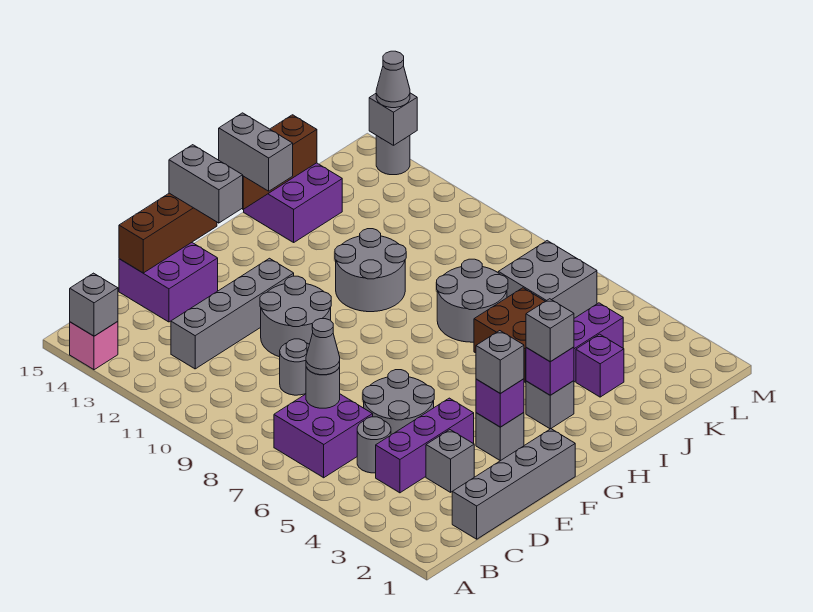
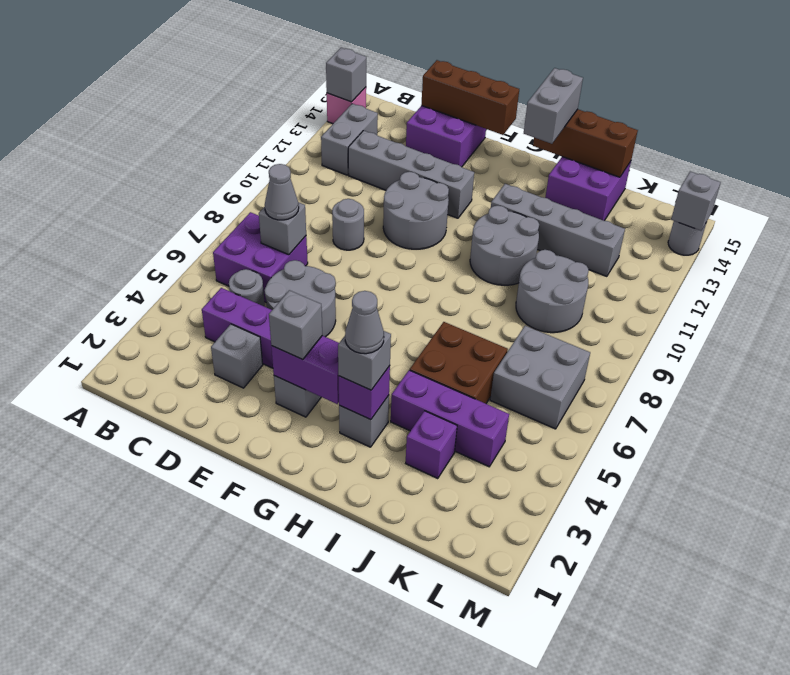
grey brick C1:F1 level 1 -> grey brick H12:K12 level 1
grey round brick C7 level 2 -> grey brick C7 level 2
purple brick F3 level 2 -> purple brick F3:G3 level 2
grey brick F14:F15 level 3 -> grey brick B12:B13 level 1
grey round brick I7:J8 level 1 -> grey round brick J9:K10 level 1
grey cone M14 level 3 -> grey cone H3 level 4

